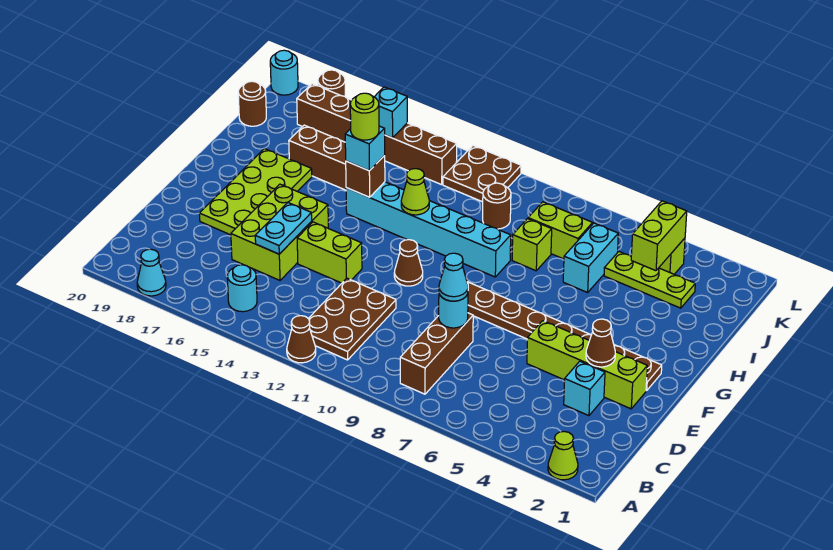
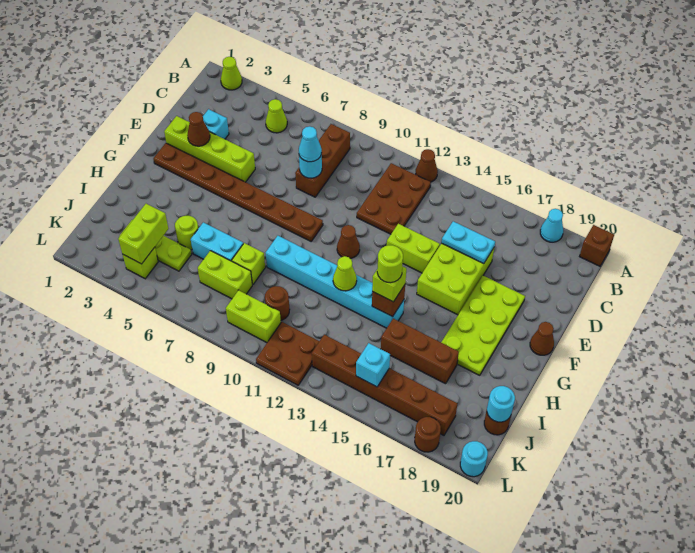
none -> brown brick A20 level 1
none -> lime cone B5 level 1
cyan round brick B15 level 1 -> cyan round brick J20 level 2
cyan plate D15:E15 level 2 -> cyan plate D15:D16 level 2
none -> brown cone F20 level 1
cyan brick H14 level 3 -> lime brick H14 level 3
none -> lime round brick I5 level 1
cyan brick I6:J6 level 1 -> cyan brick I6:I7 level 1
none -> lime brick K9:K10 level 1

